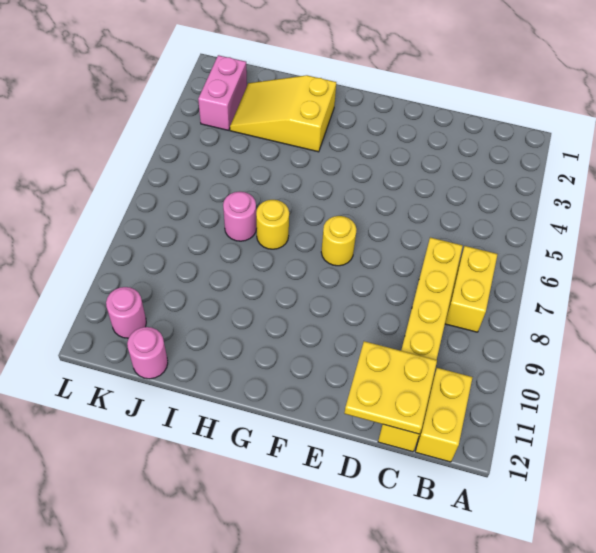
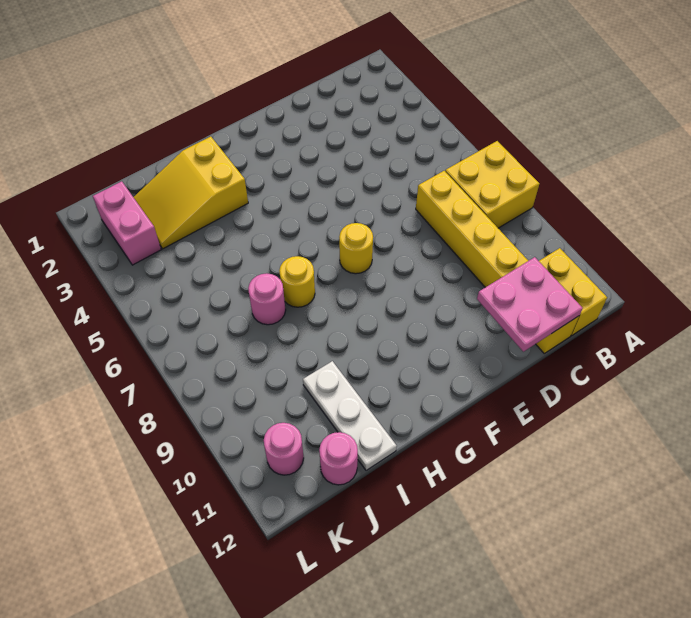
yellow brick B7:B8 level 1 -> yellow brick A7:B8 level 1
yellow plate C11:D12 level 2 -> pink plate C11:D12 level 2
none -> white plate I10:I12 level 1

